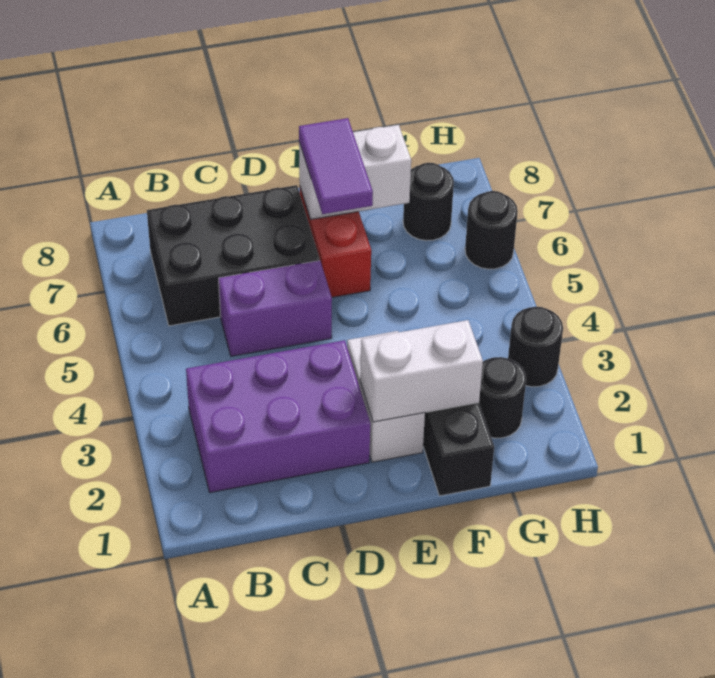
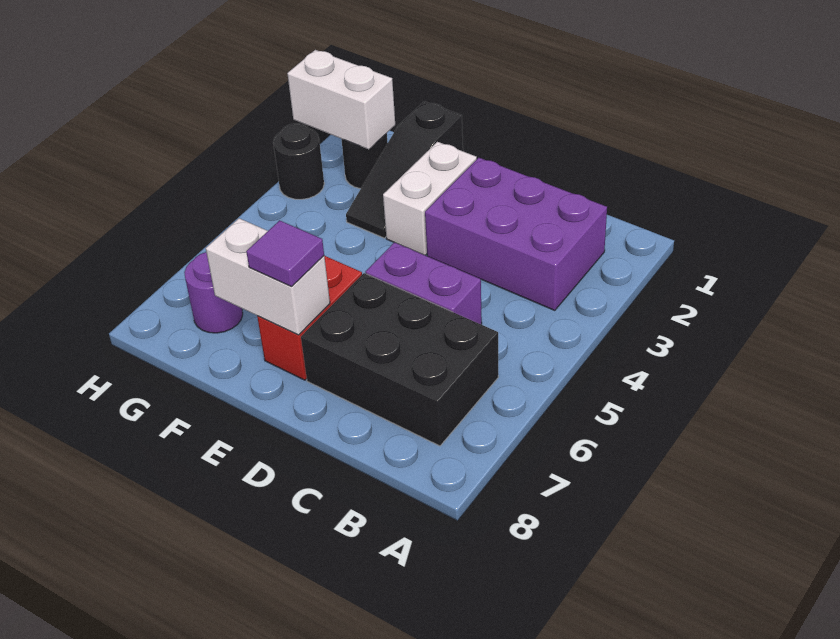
white brick E2:F2 level 2 -> white brick G2:H2 level 2
purple tile E6:E7 level 3 -> purple tile E7 level 3
black round brick G7 level 1 -> purple round brick G7 level 1
black round brick H6 level 1 -> none

